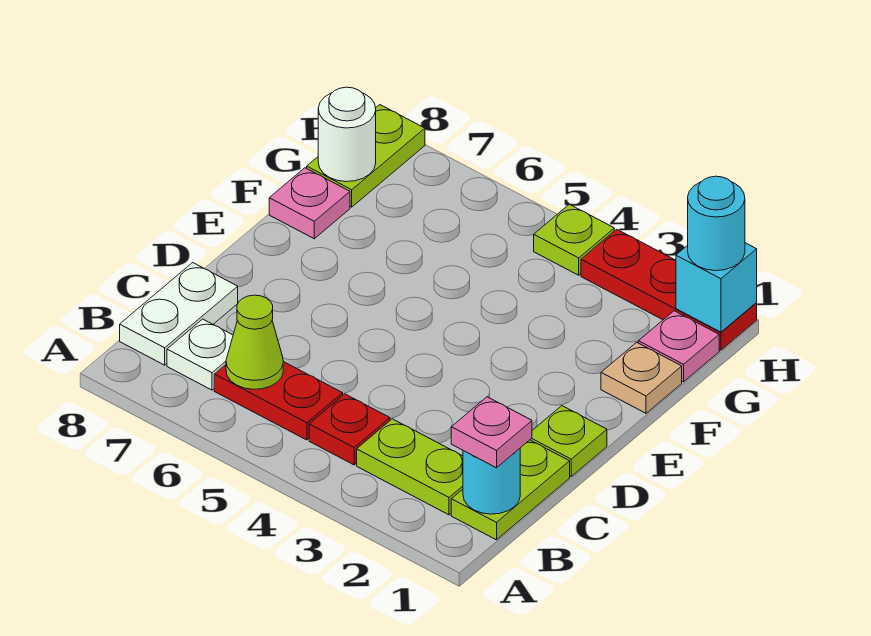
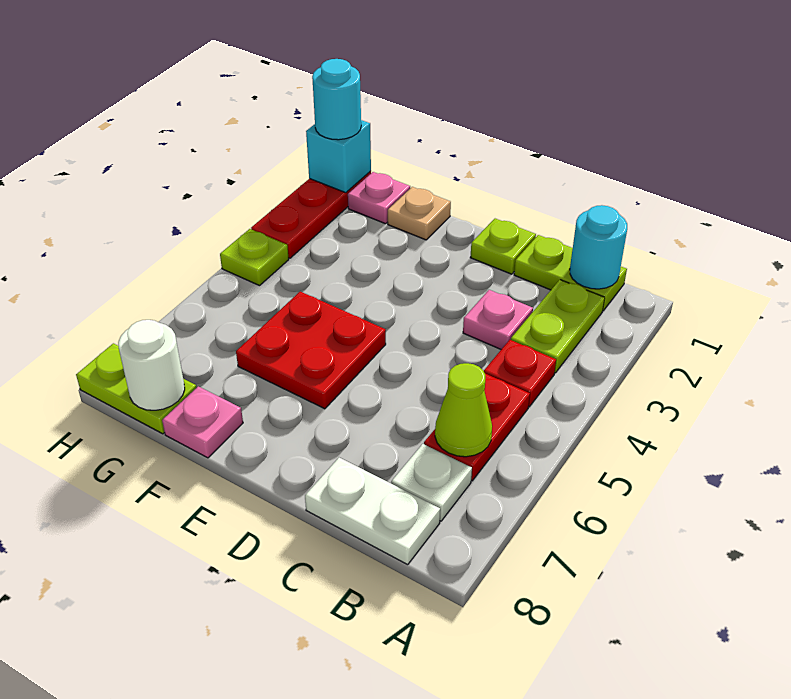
pink plate B1 level 3 -> pink plate C3 level 1
none -> red plate E5:F6 level 1

